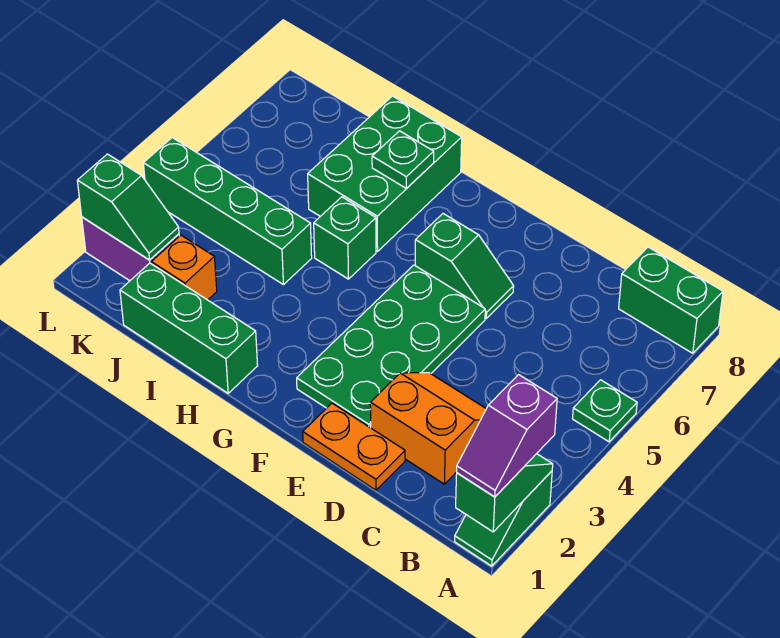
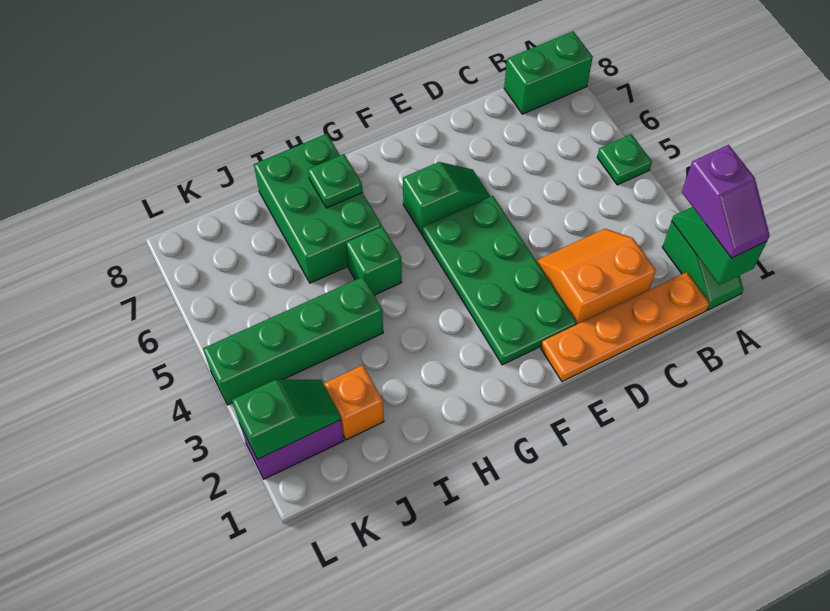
orange plate D1:E1 level 1 -> orange plate B1:E1 level 1
green brick H1:J1 level 1 -> none

